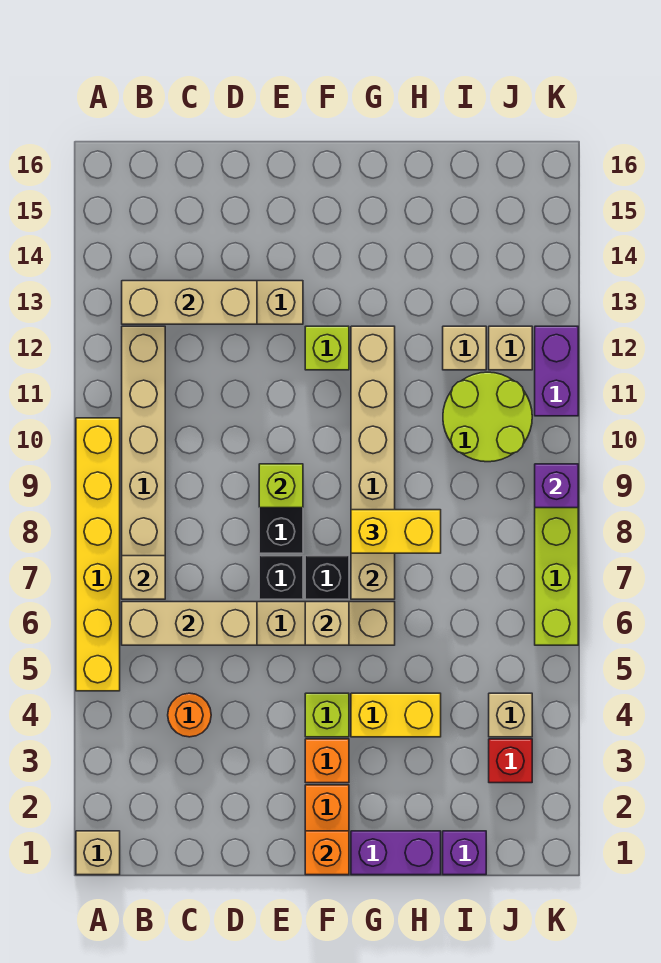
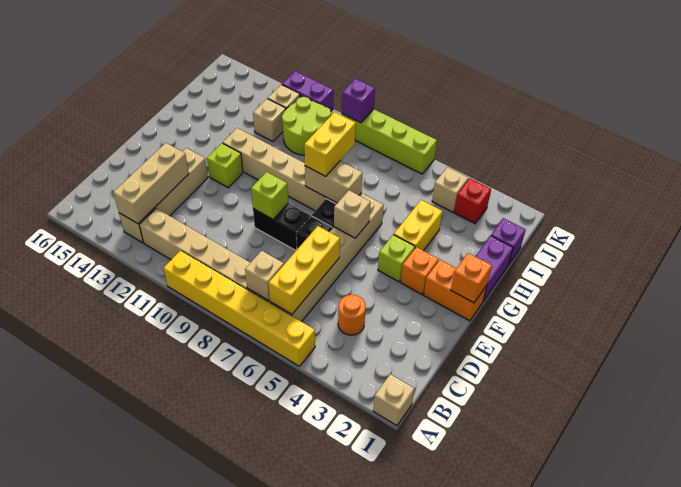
tan brick B6:D6 level 2 -> yellow brick B6:D6 level 2

